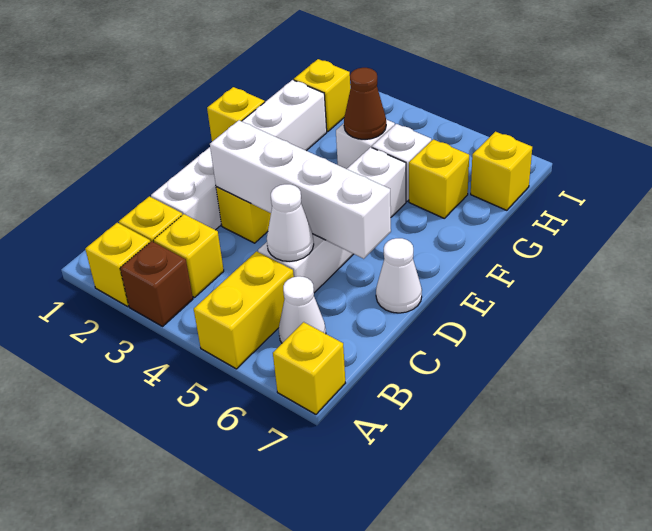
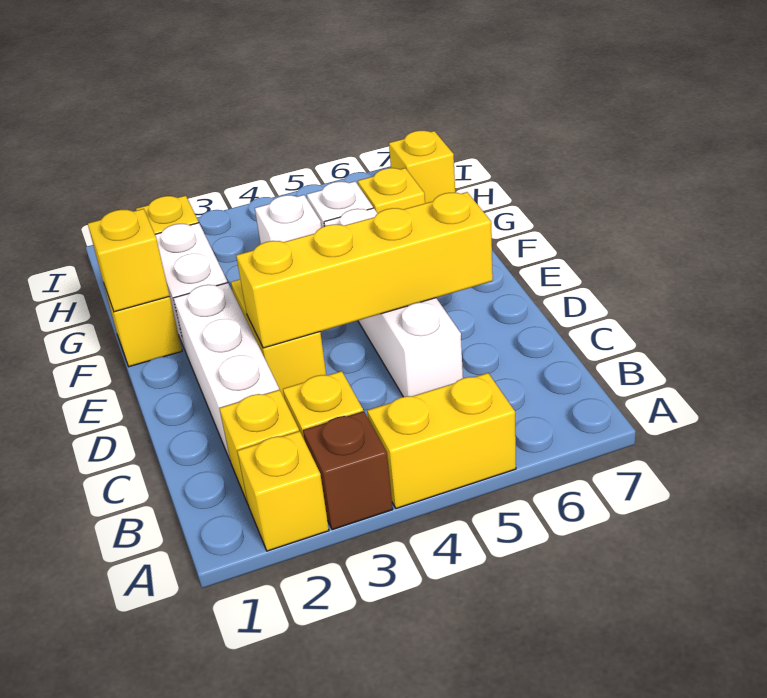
yellow brick A5:B5 level 1 -> yellow brick A4:A5 level 1
yellow brick A7 level 1 -> yellow brick F1 level 2
white cone B6 level 1 -> none
white cone C5 level 2 -> none
white brick D3:D6 level 2 -> yellow brick D3:D6 level 2
white cone D7 level 1 -> none
brown cone G4 level 2 -> none

